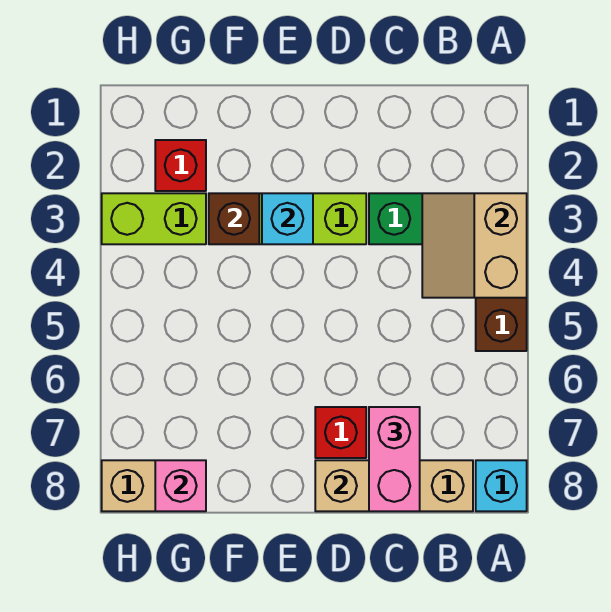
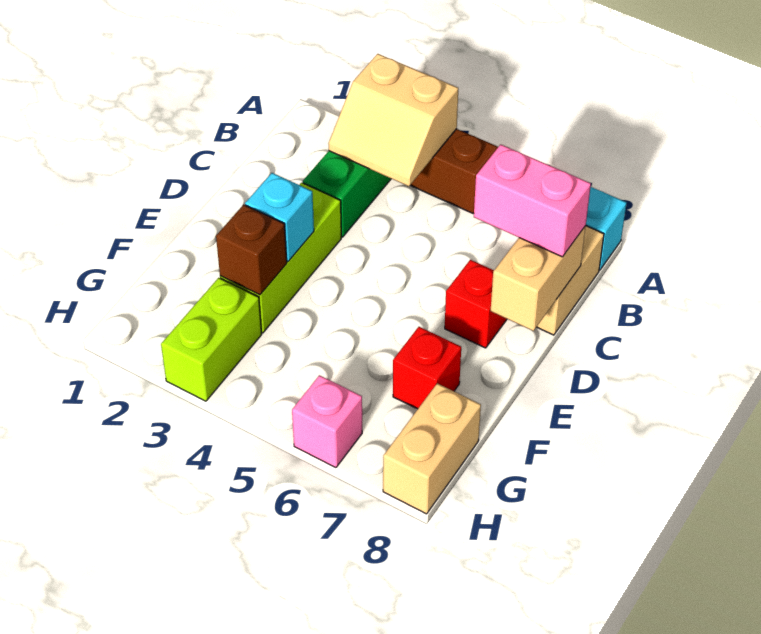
red brick G2 level 1 -> red brick F7 level 1
pink brick G8 level 2 -> pink brick H6 level 1

